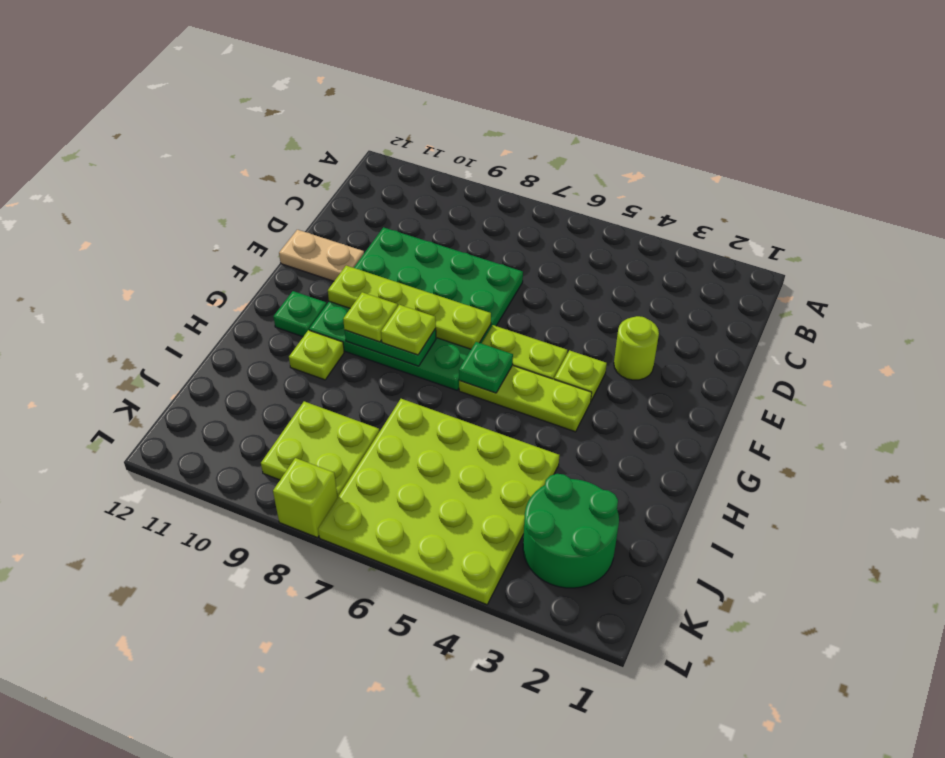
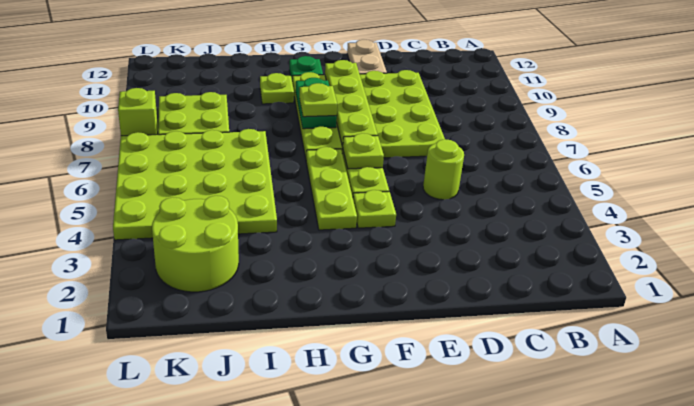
green plate D7:G10 level 1 -> lime plate D7:G10 level 1
lime round brick E3 level 1 -> lime round brick D5 level 1
green plate G6 level 2 -> none
lime plate G9 level 3 -> lime plate F6 level 2
green round brick J2:K3 level 1 -> lime round brick J2:K3 level 1

